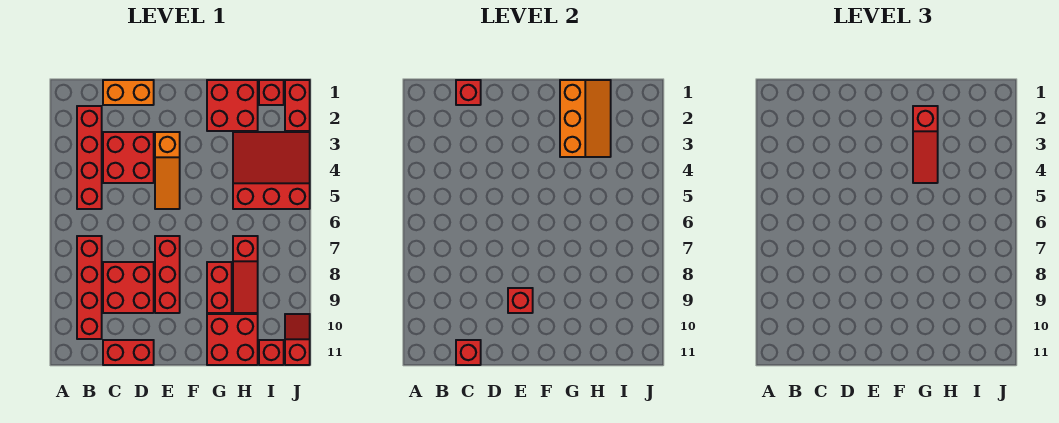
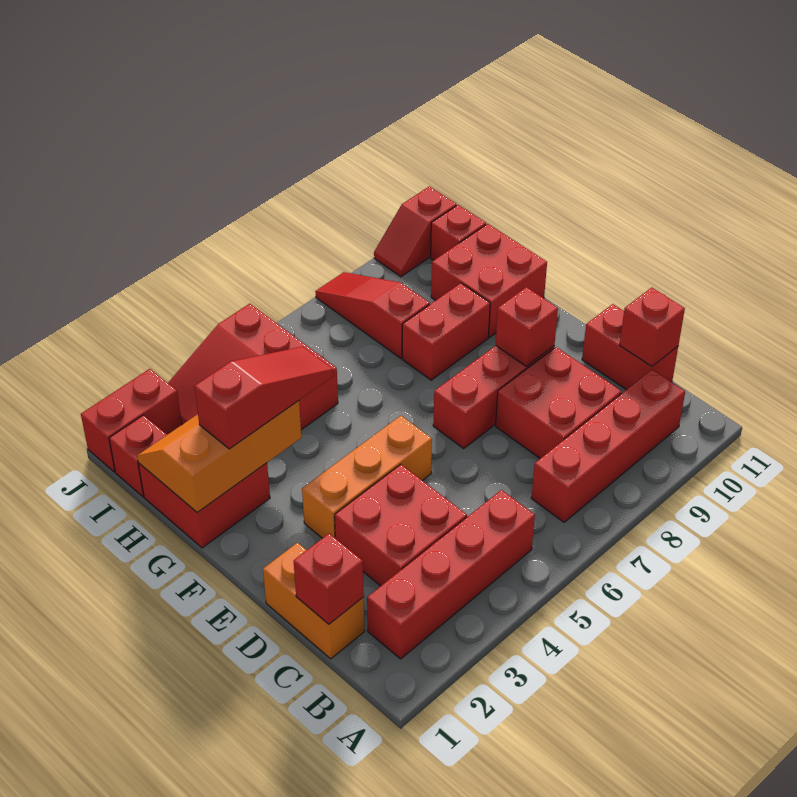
orange slope E3:E5 level 1 top 3 -> orange brick E3:E5 level 1
red slope H7:H9 level 1 top 7 -> red slope H8:J8 level 1 top H

